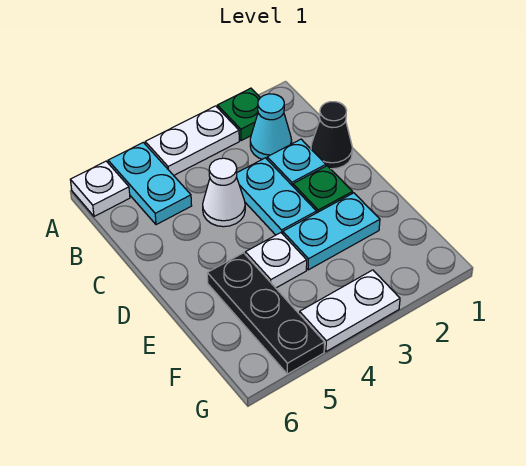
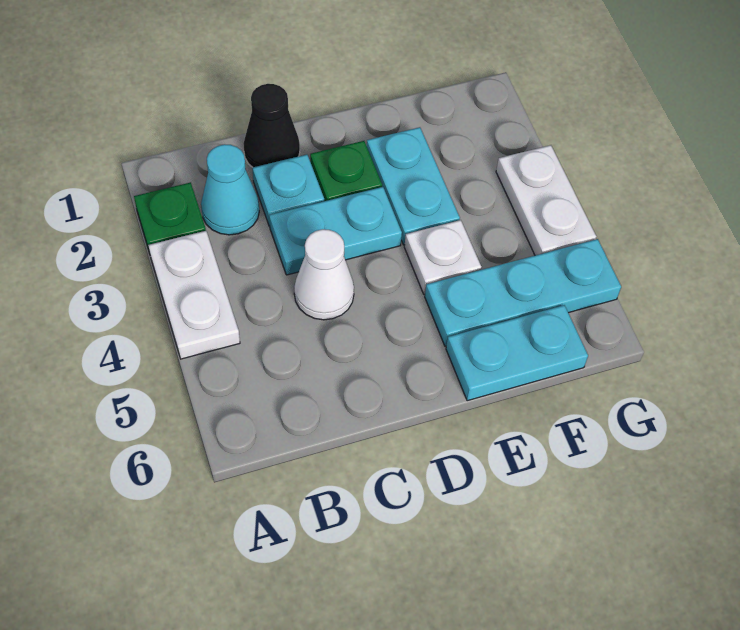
cyan plate A5:B5 level 1 -> cyan plate E6:F6 level 1
white plate A6 level 1 -> none
black plate E5:G5 level 1 -> cyan plate E5:G5 level 1

